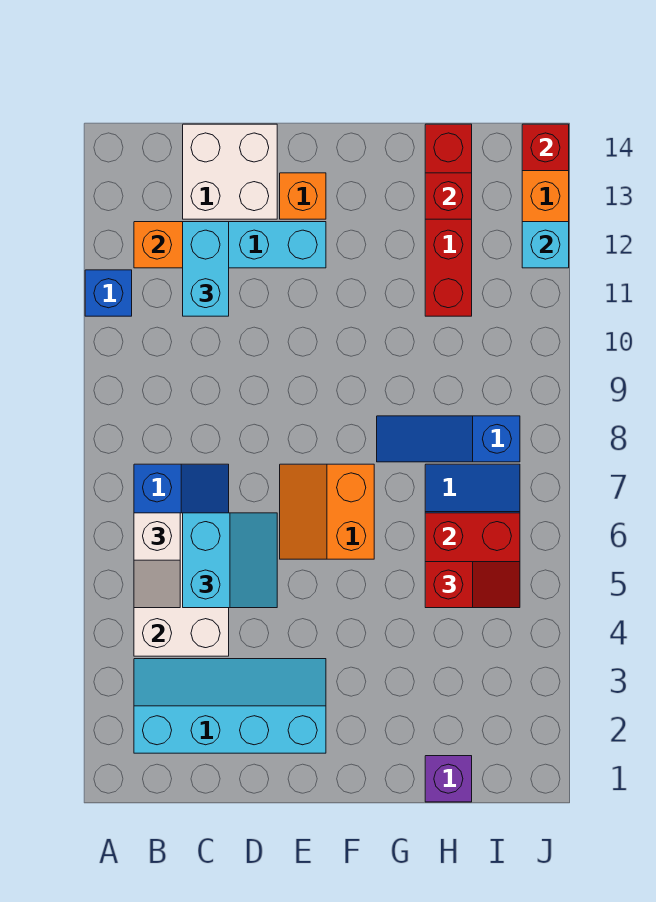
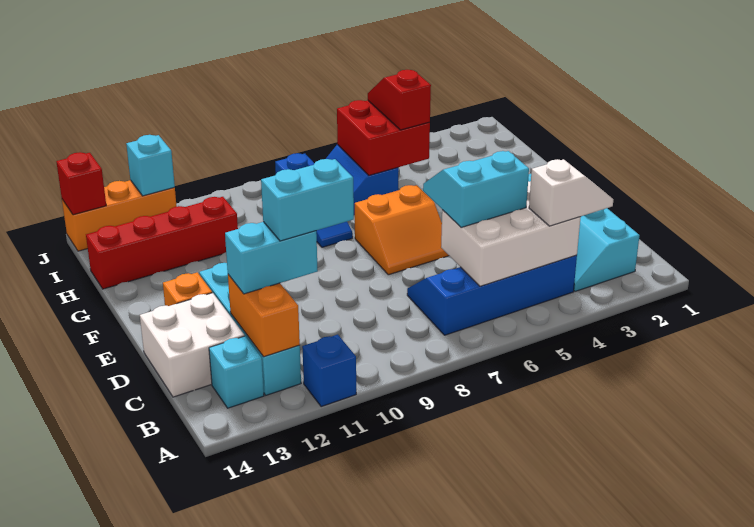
white slope B5:B6 level 3 top 6 -> white slope B3:B4 level 3 top 4
none -> cyan brick B13 level 1
none -> cyan brick C10:C11 level 4
purple brick H1 level 1 -> none
red brick H13 level 2 -> none

